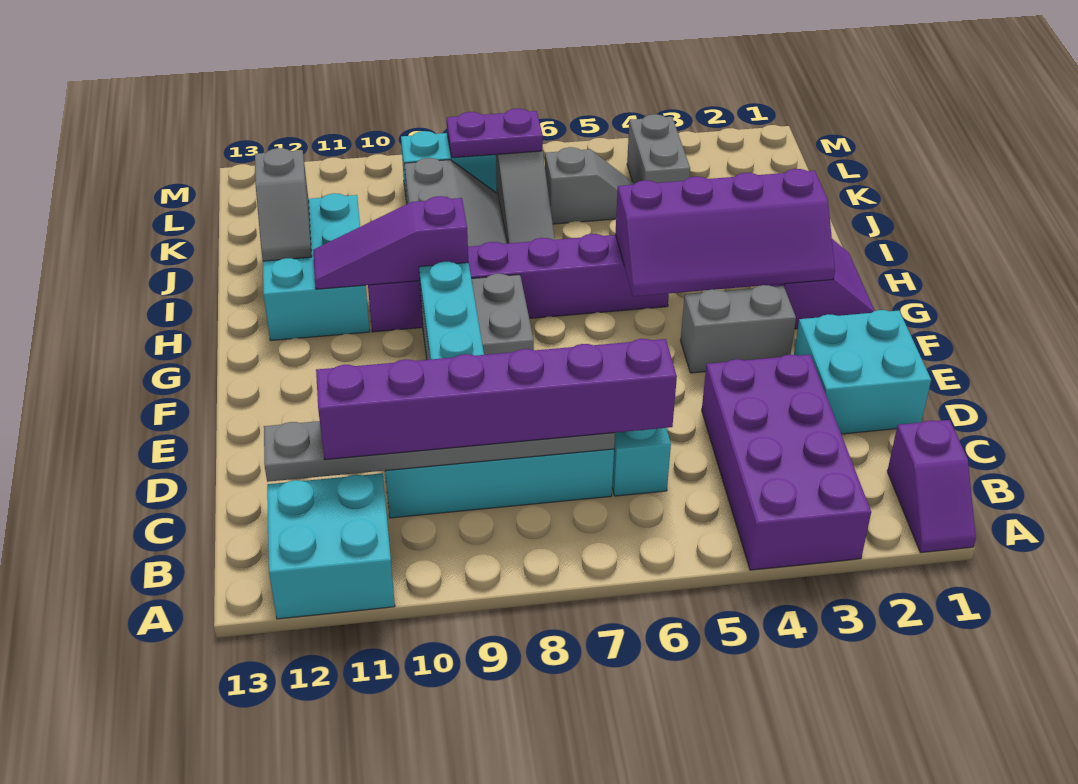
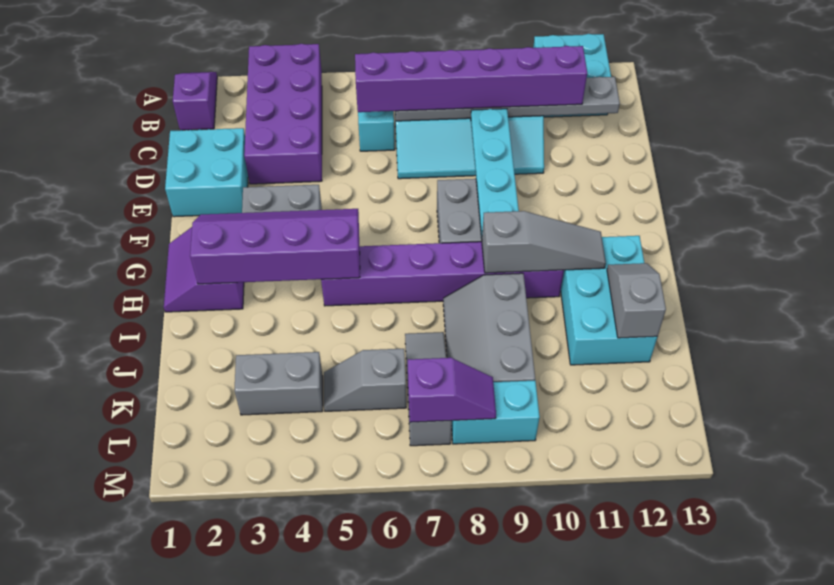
purple slope H9:H11 level 2 top 9 -> grey slope H9:H11 level 2 top 9
grey brick K4:L4 level 1 -> grey brick K3:K4 level 1
purple plate L7:L8 level 2 -> purple slope L7:L8 level 2 top 7

